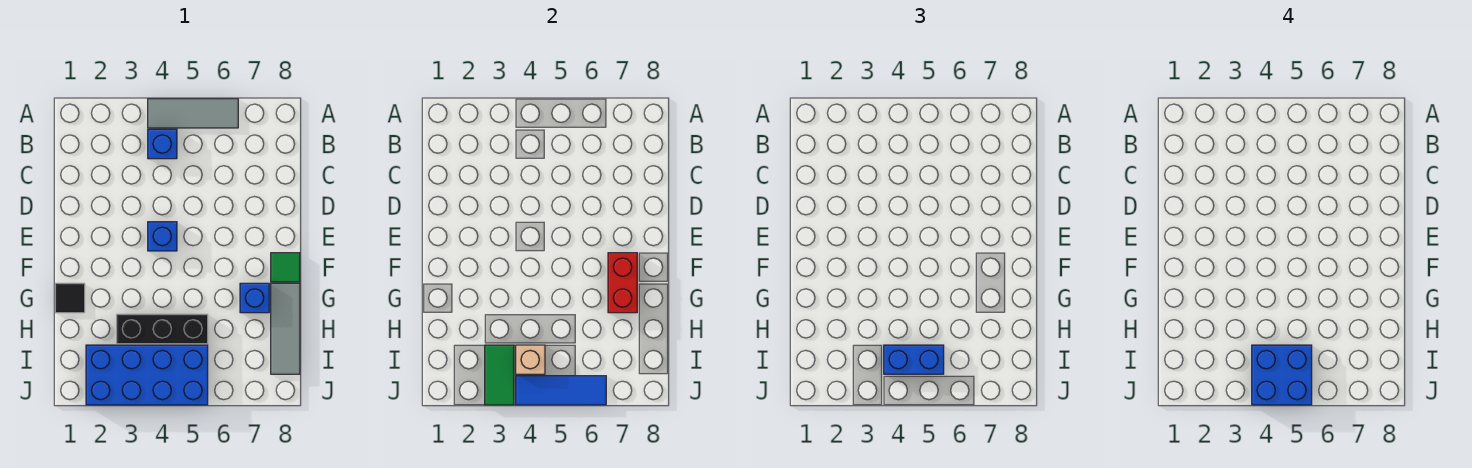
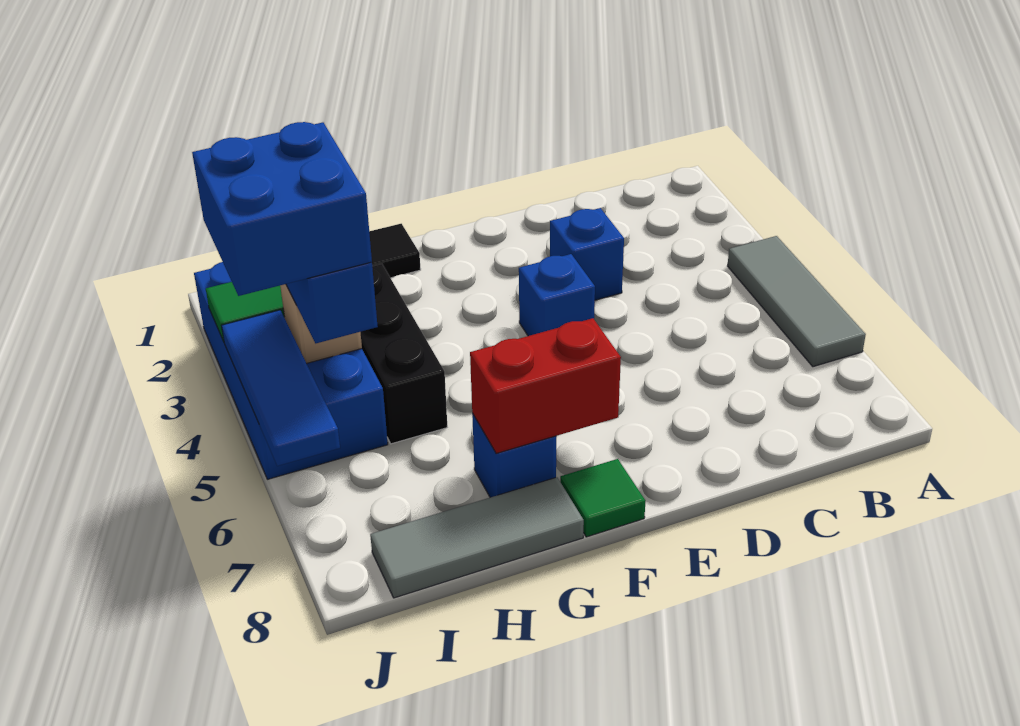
blue brick B4 level 1 -> blue brick D3 level 1

